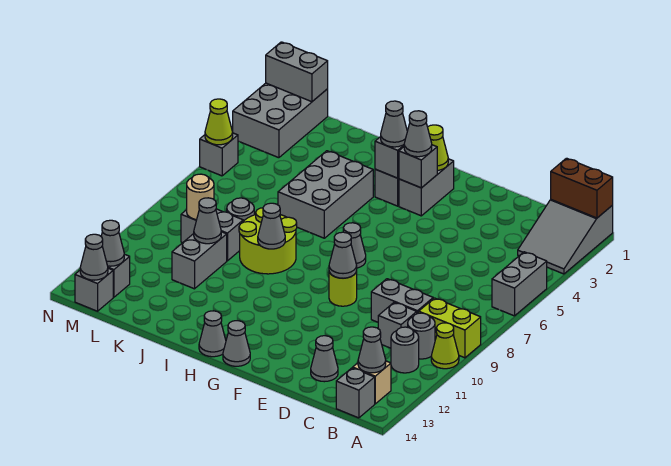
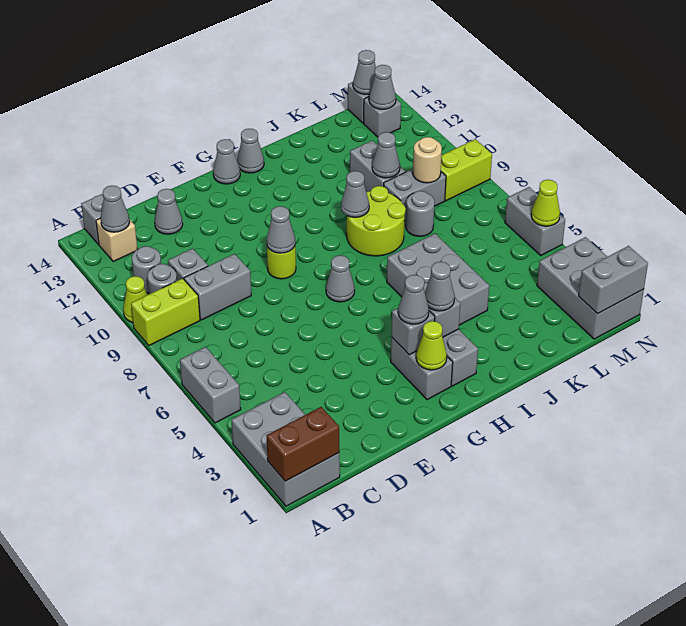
grey slope A1:B3 level 1 top 1 -> grey brick A1:B3 level 1
none -> lime brick M9:N9 level 1
grey brick N5 level 1 -> grey brick N5:N6 level 1

